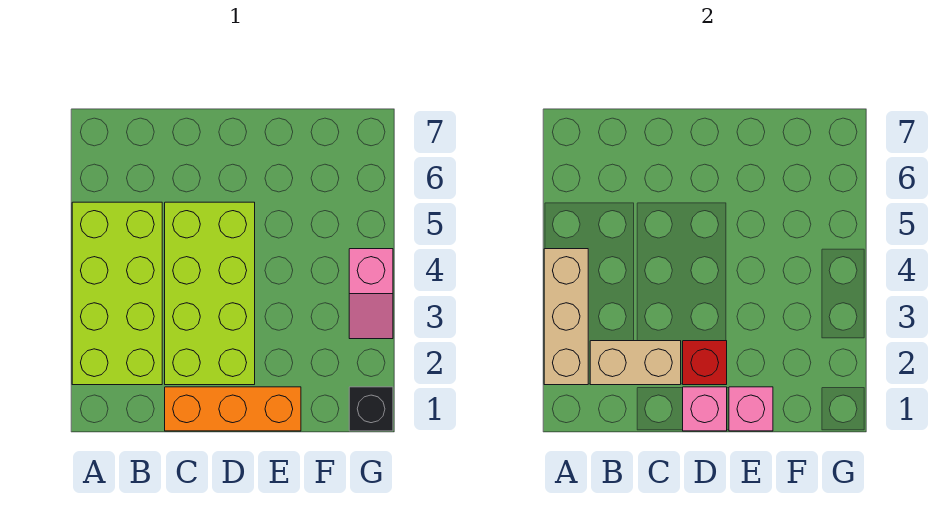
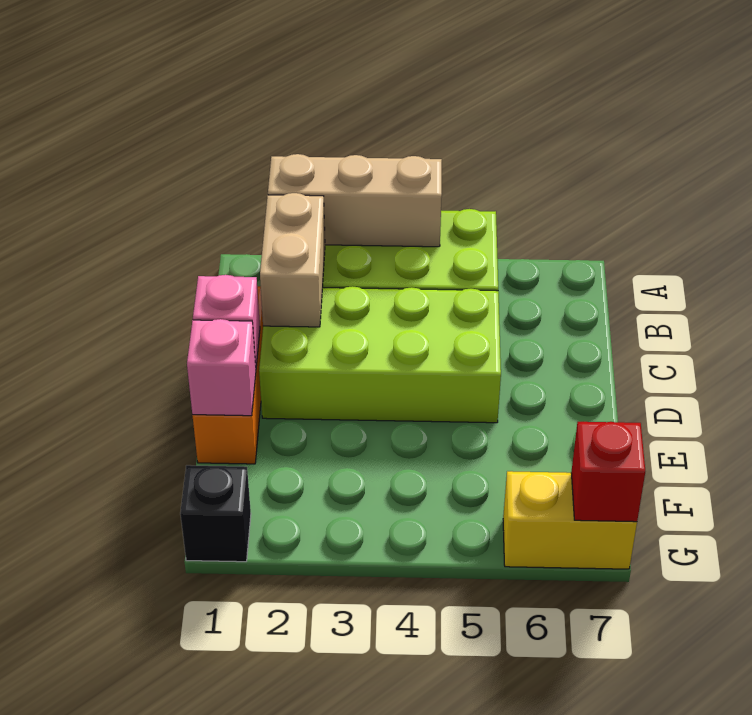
red brick D2 level 2 -> red brick G7 level 2
pink slope G3:G4 level 1 top 4 -> none
none -> yellow brick G6:G7 level 1

